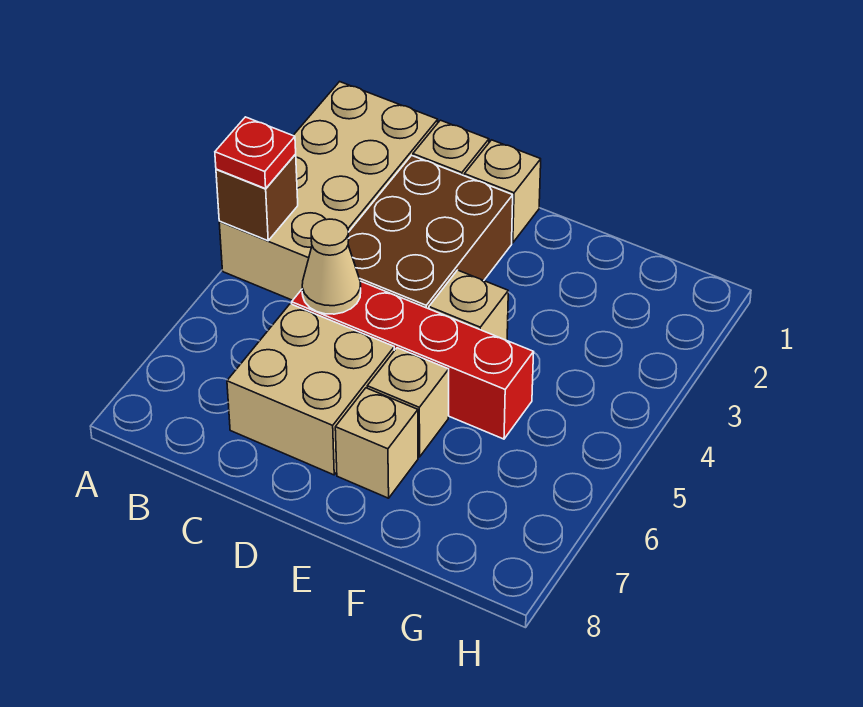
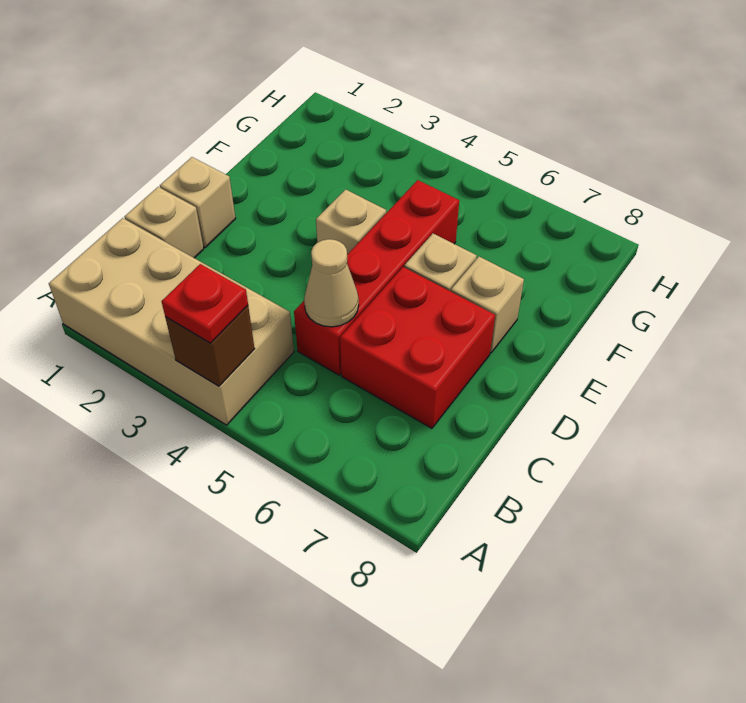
brown brick C2:D4 level 1 -> none
tan brick C6:D7 level 1 -> red brick C6:D7 level 1

